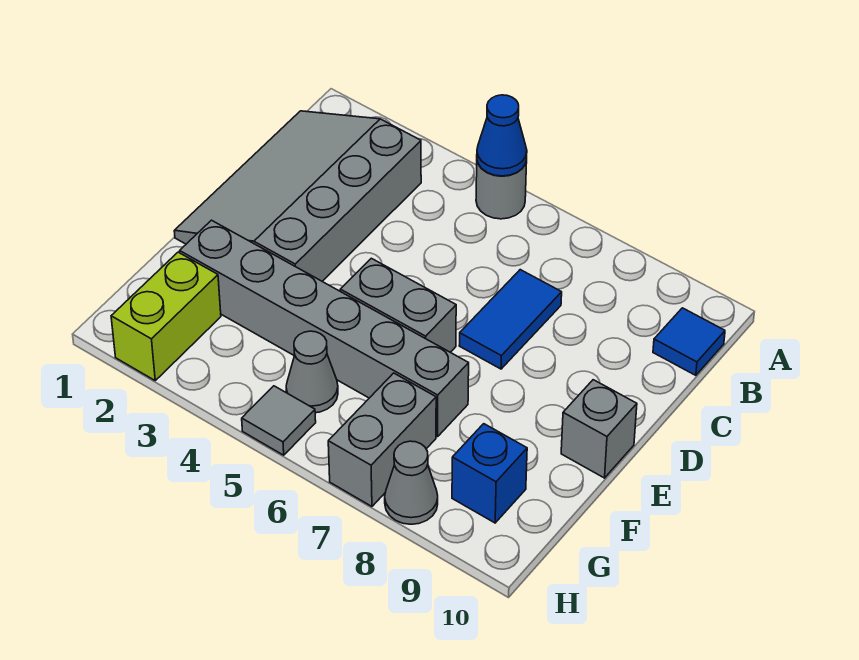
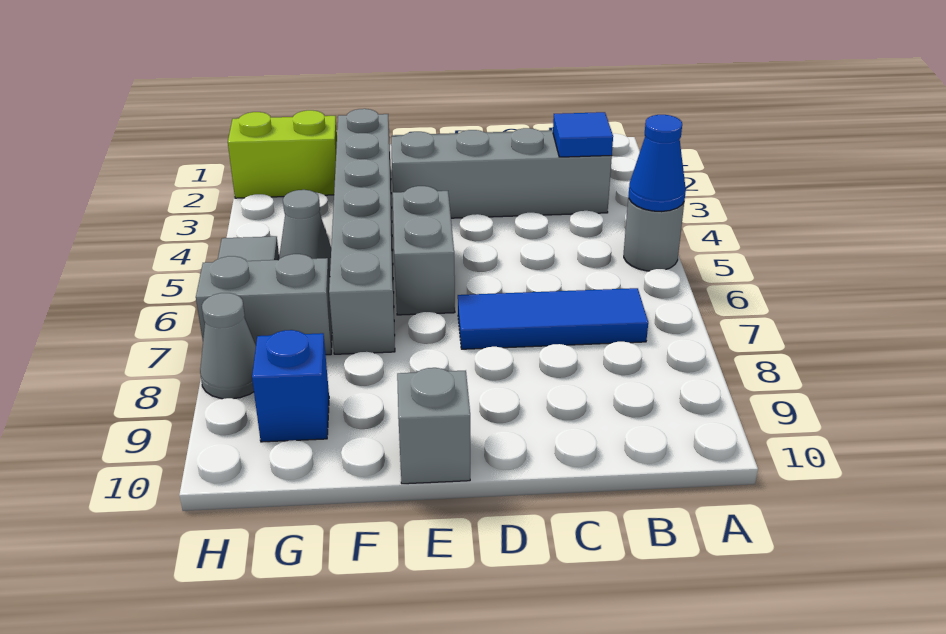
blue tile B10 level 1 -> blue tile B3 level 2
blue tile C7:D7 level 1 -> blue tile B7:D7 level 1

